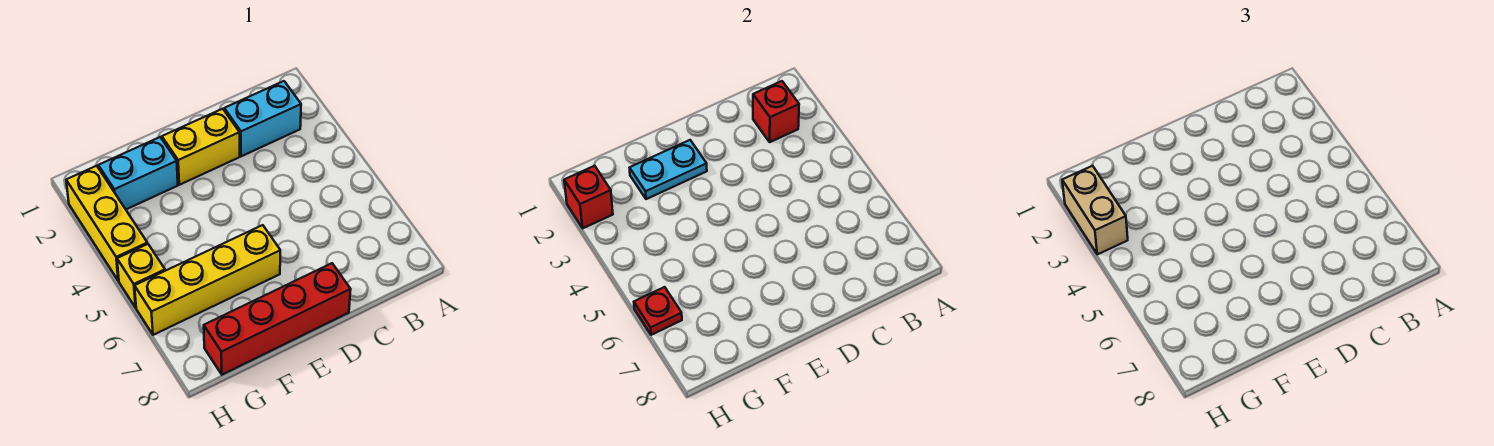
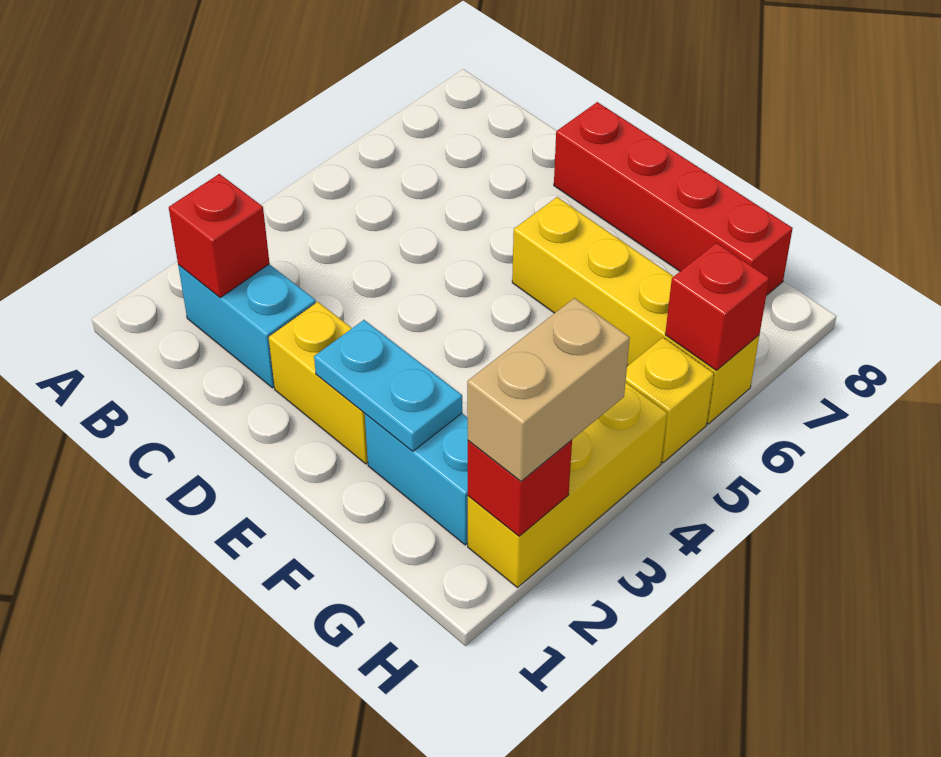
red plate H6 level 2 -> red brick H6 level 2

